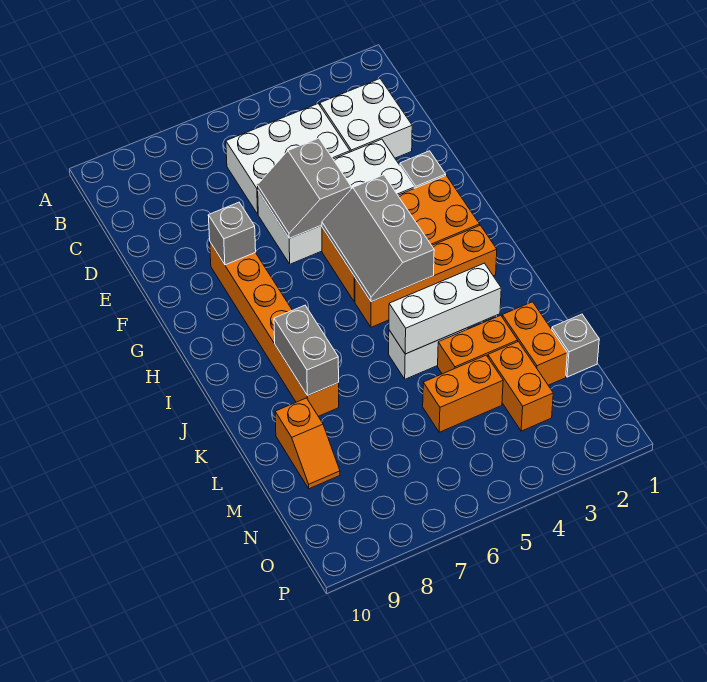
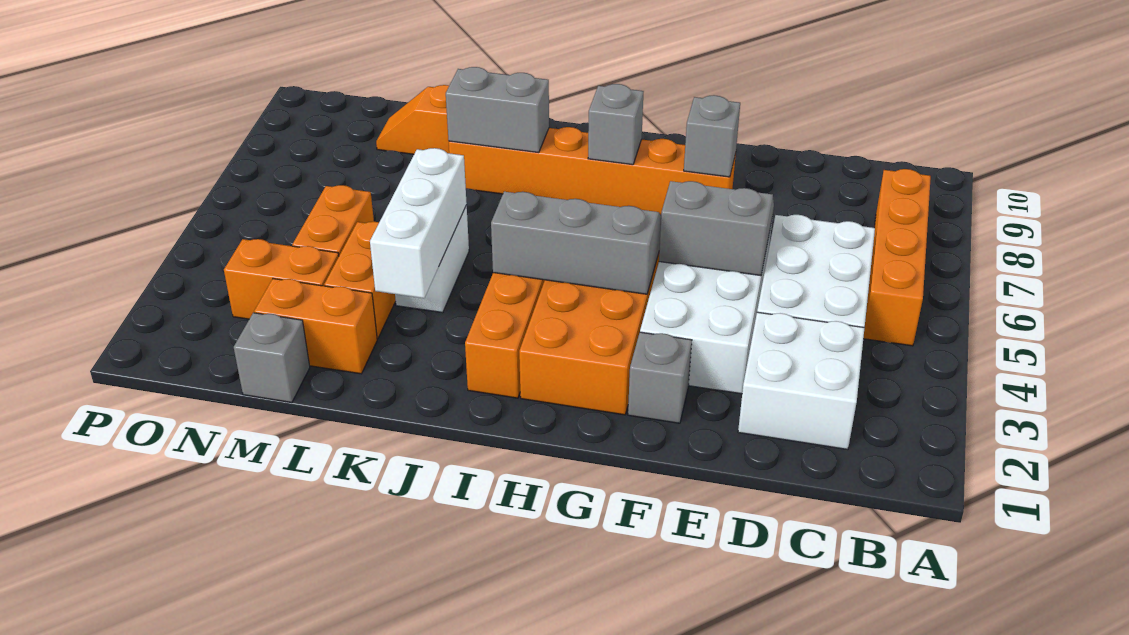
none -> orange brick B5:B8 level 1
none -> grey brick H8 level 2

